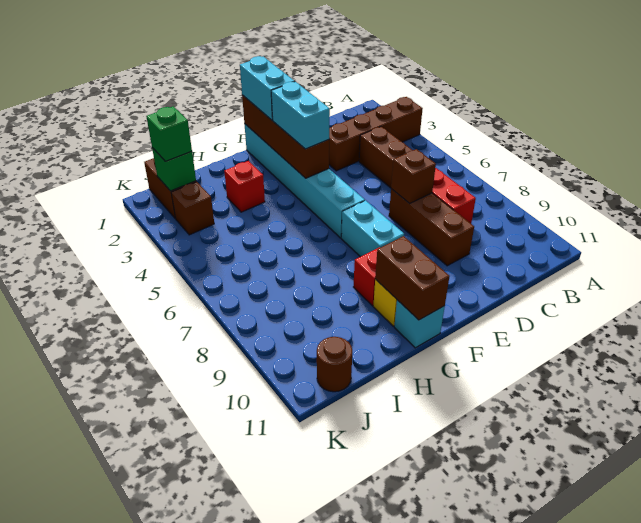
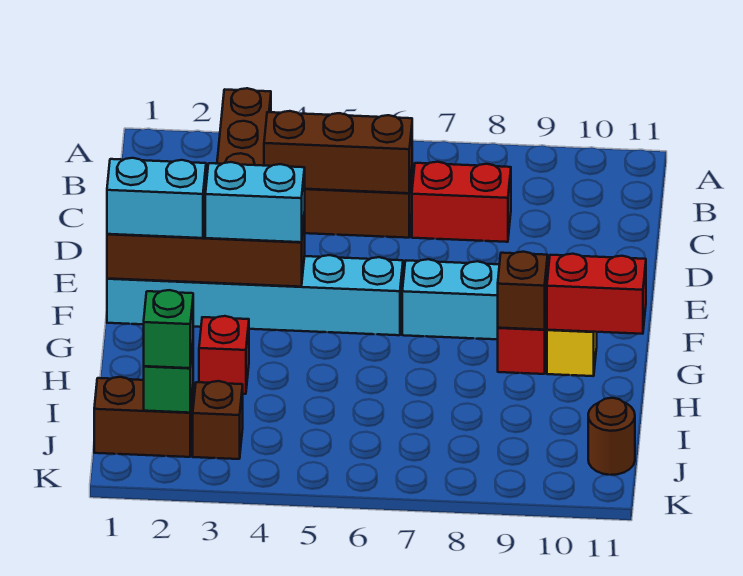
brown brick D7:D9 level 1 -> brown brick C4:C6 level 2
brown brick D7 level 2 -> brown brick G9 level 2
brown brick G10:G11 level 2 -> red brick G10:G11 level 2
cyan brick G11 level 1 -> none

